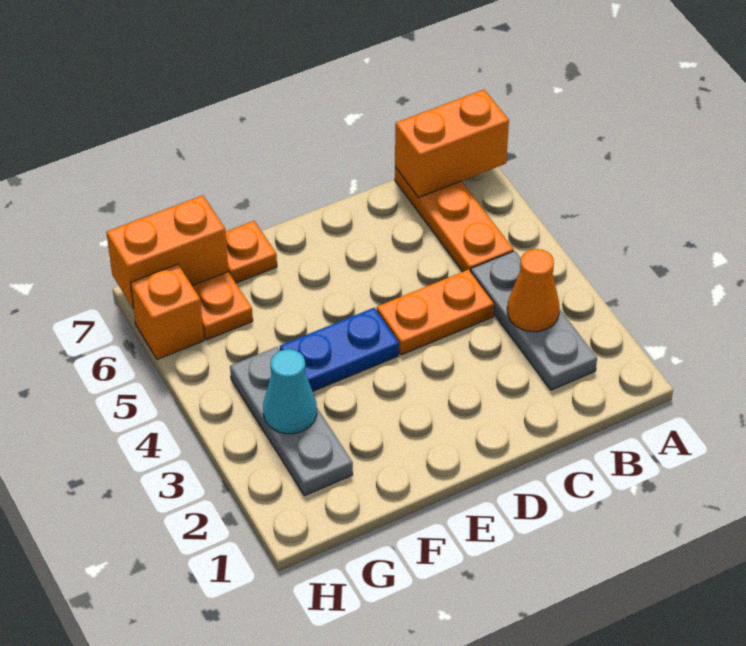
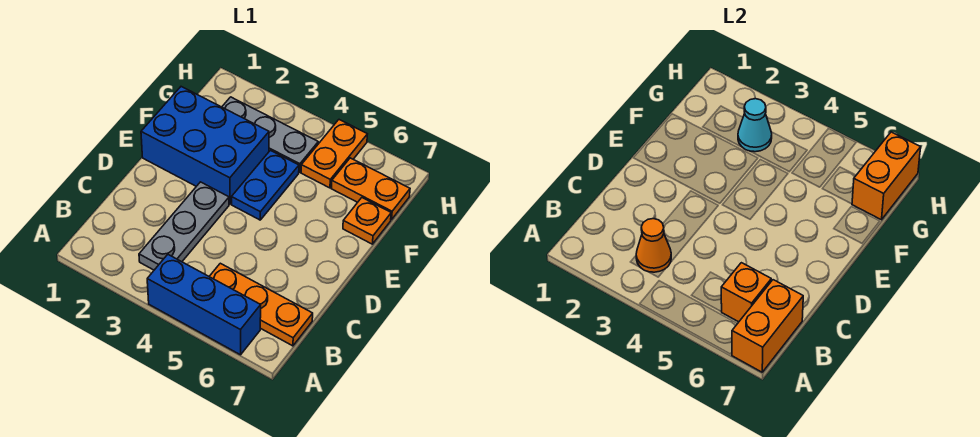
none -> blue brick A4:A6 level 1
grey plate B2:B4 level 1 -> grey plate B3:D3 level 1
orange plate C4:D4 level 1 -> orange plate G5:H5 level 1
none -> blue brick E1:F3 level 1
orange brick H6 level 1 -> orange brick B6 level 2

